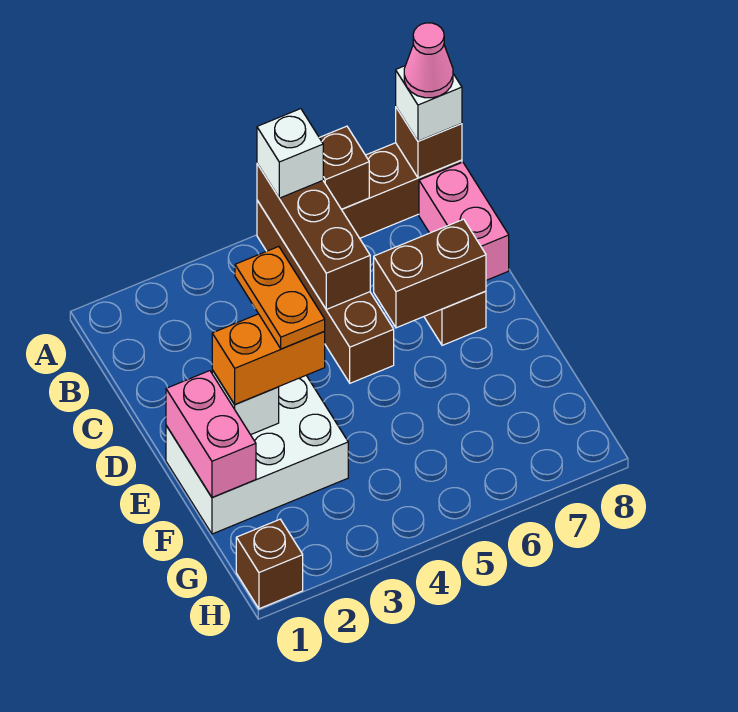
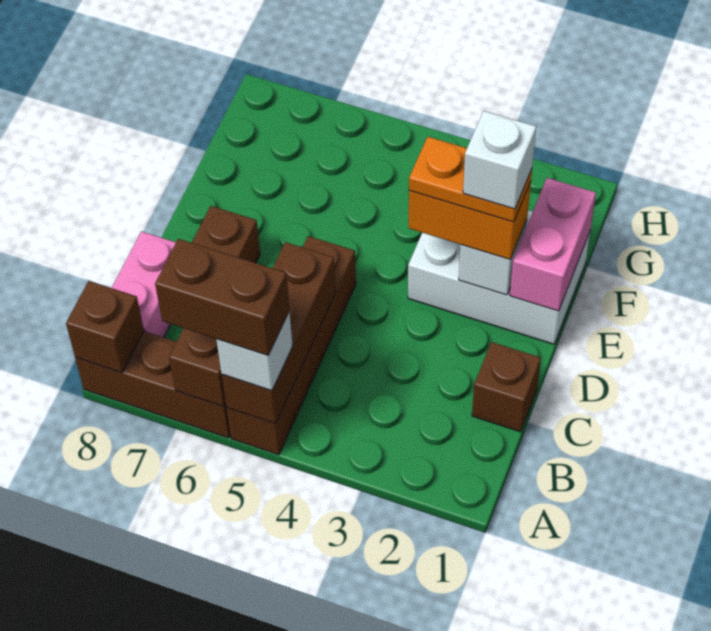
white brick A8 level 3 -> white brick E2 level 5
pink cone A8 level 4 -> none
orange plate D3:E3 level 4 -> orange plate E2:E3 level 4
brown brick D6:D7 level 2 -> brown brick A5:A6 level 4
brown brick H1 level 1 -> brown brick C1 level 1

